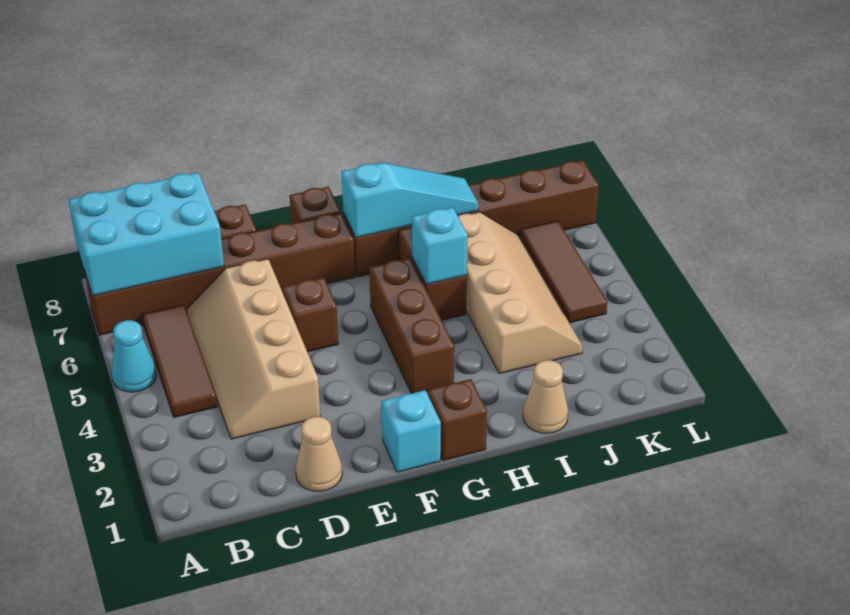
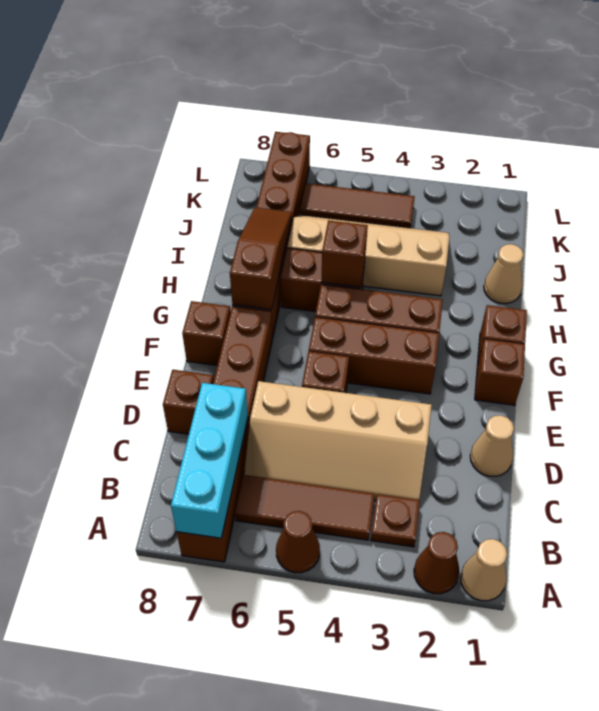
none -> tan cone A1 level 1
none -> brown cone A2 level 1
cyan cone A5 level 1 -> brown cone A5 level 1
cyan brick A7:C8 level 2 -> cyan brick A7:C7 level 2
none -> brown plate B3 level 1
cyan brick F1 level 1 -> brown brick F1 level 1
none -> brown brick F3:F5 level 1
cyan slope G7:I7 level 2 top G -> brown slope G7:I7 level 2 top G
cyan brick H5 level 2 -> brown brick H5 level 2

